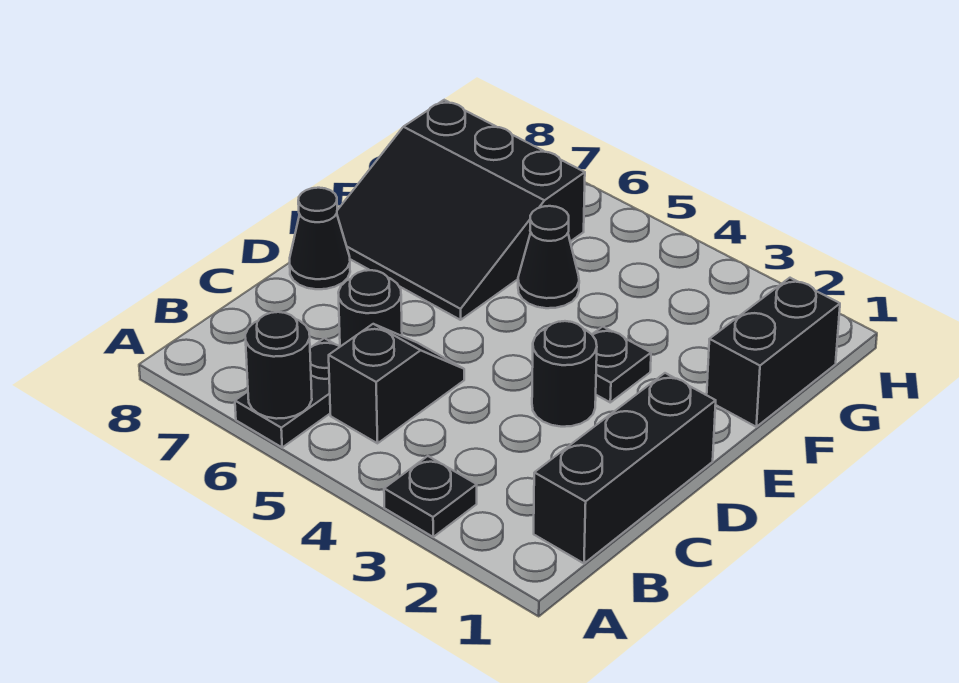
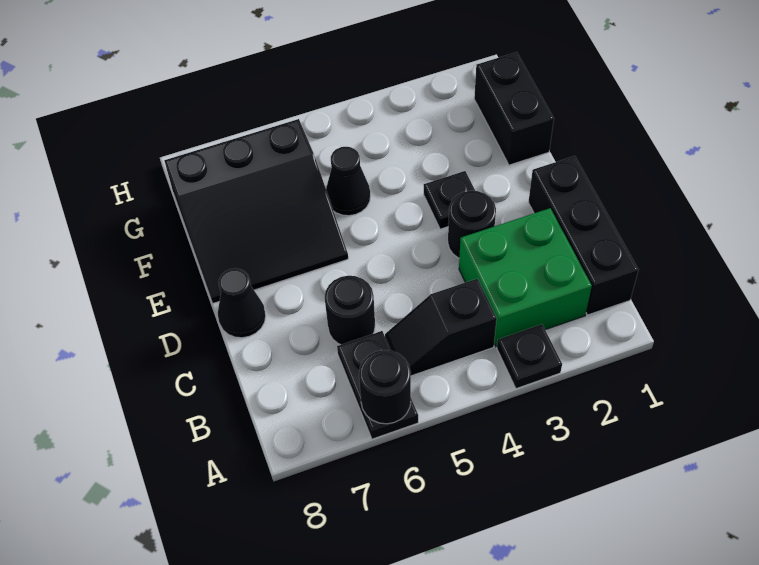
none -> green brick B2:C3 level 1
black slope B5:C5 level 1 top B -> black slope B4:B5 level 1 top 4

